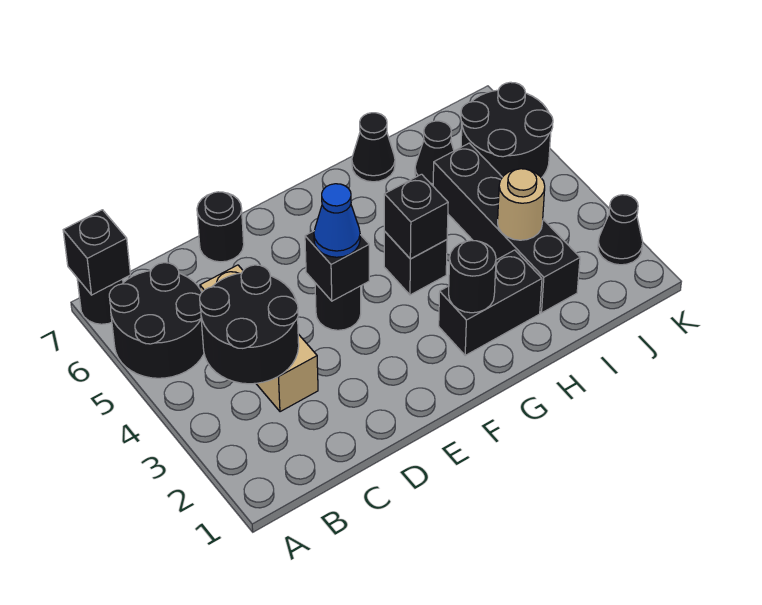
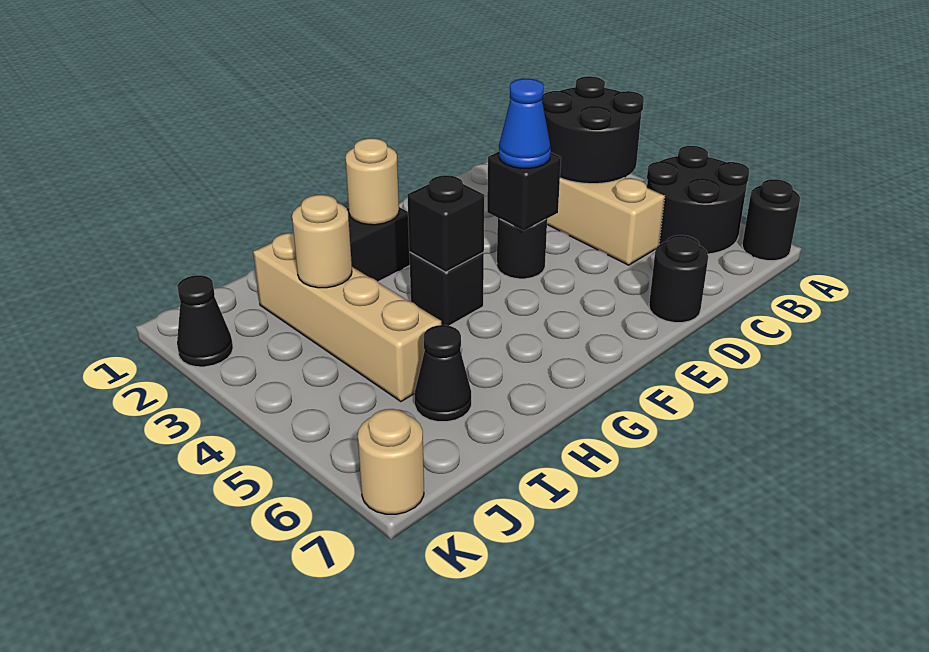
black brick A7 level 2 -> none
black round brick G2 level 2 -> tan round brick G2 level 2
black cone H7 level 1 -> none
black brick I2:I5 level 1 -> tan brick I2:I5 level 1
black round brick J5:K6 level 1 -> none
none -> tan round brick K7 level 1

